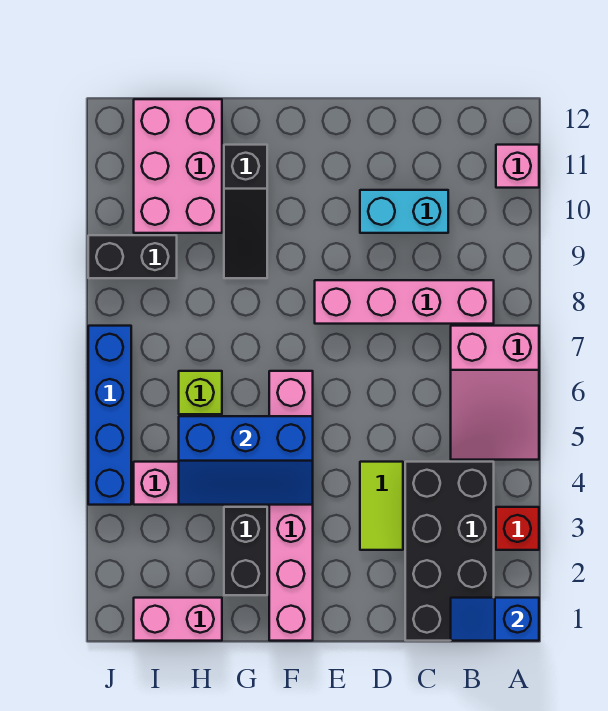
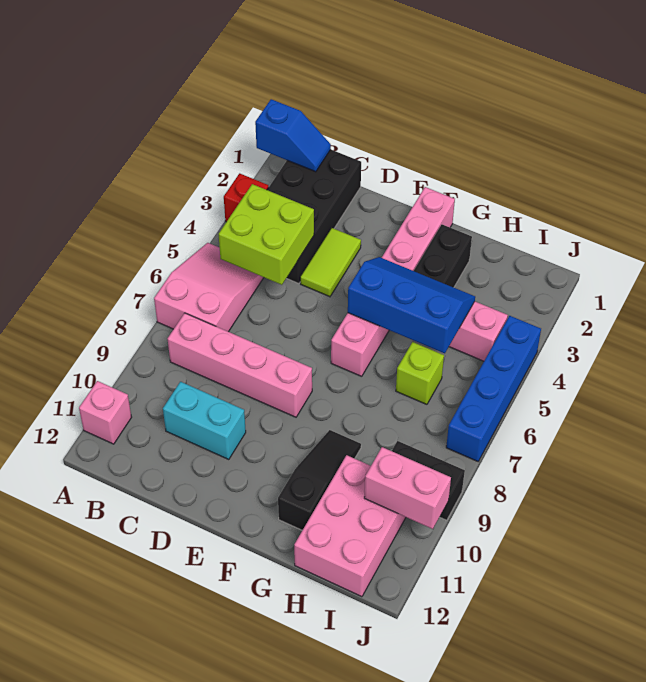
none -> lime brick B4:C5 level 2
pink brick H1:I1 level 1 -> pink brick I10:J10 level 2

